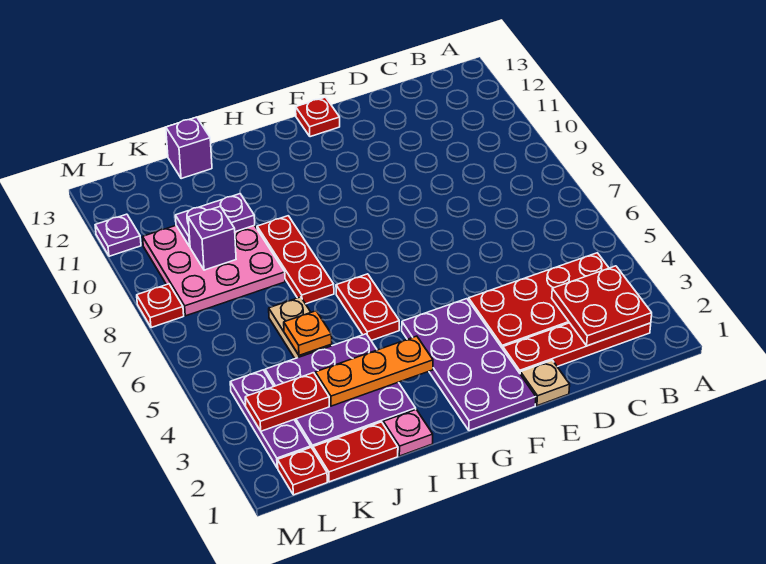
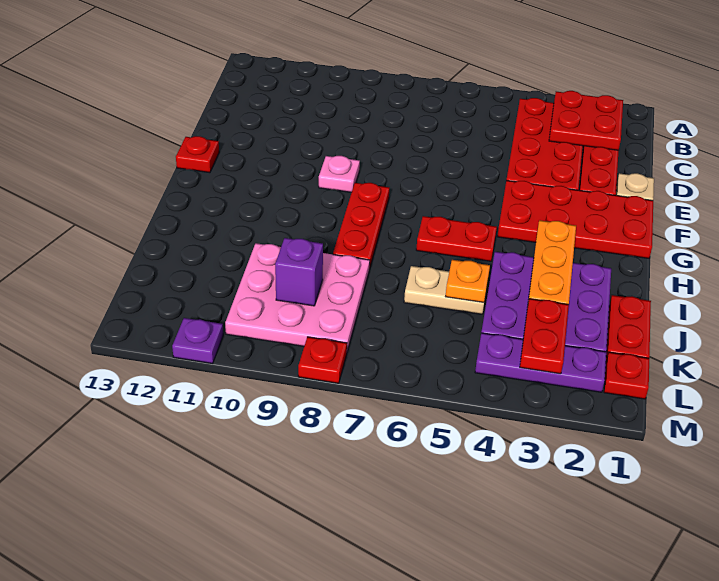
purple plate F1:G4 level 1 -> red plate F1:G4 level 1
pink plate I1 level 1 -> pink plate F9 level 1
red plate I7:I9 level 1 -> red plate G8:I8 level 1
purple plate J10:K10 level 2 -> none
purple brick J13 level 1 -> none

